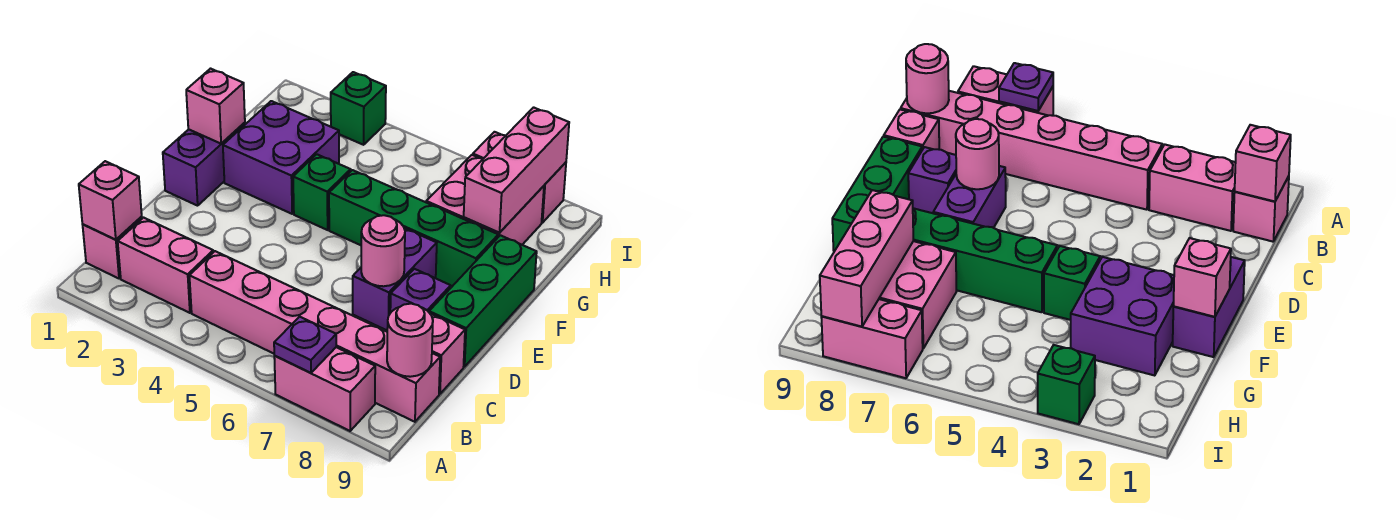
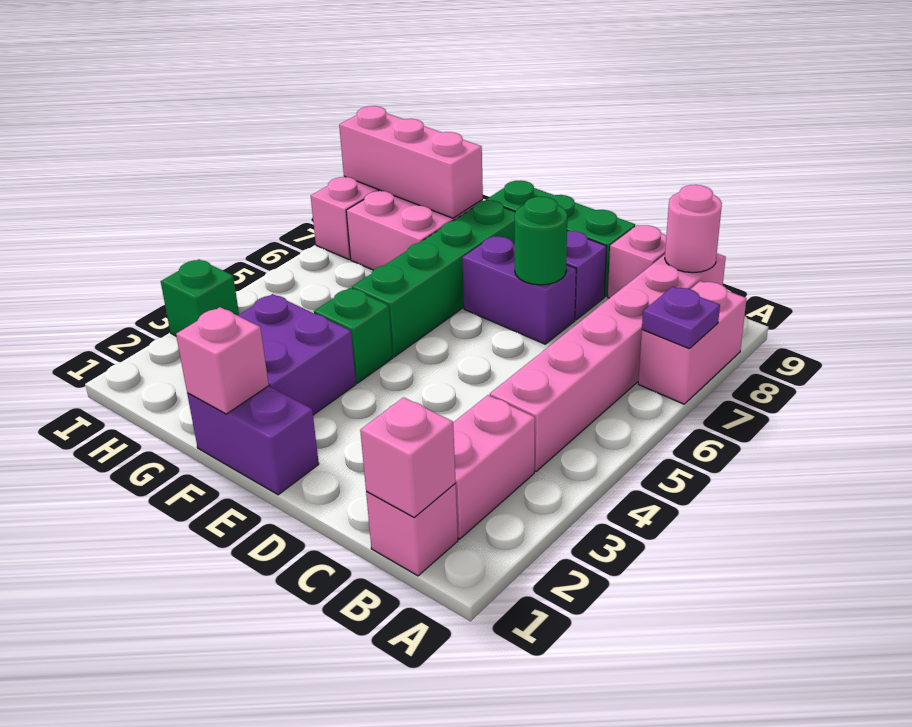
pink round brick D7 level 2 -> green round brick D7 level 2

